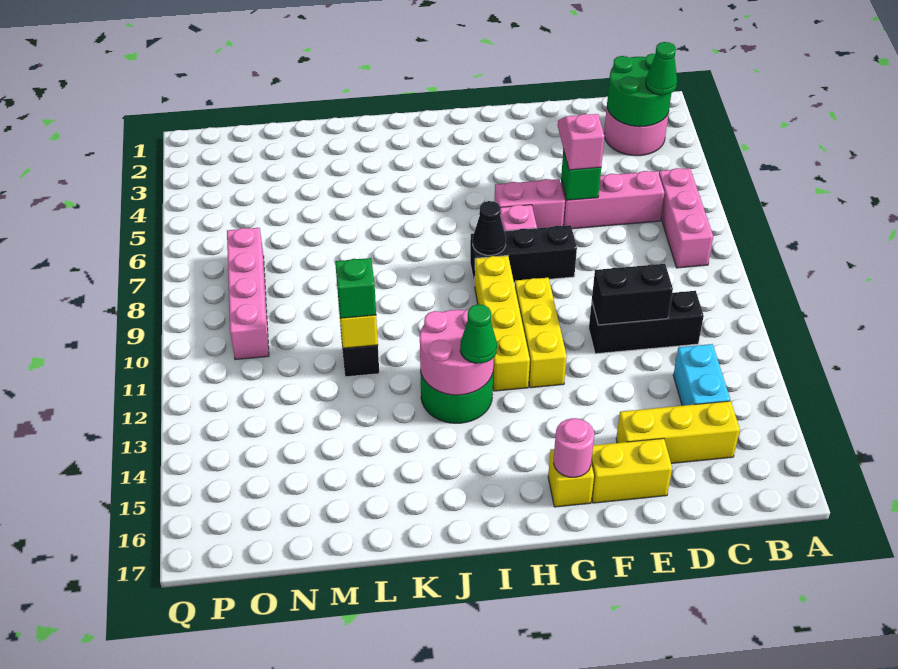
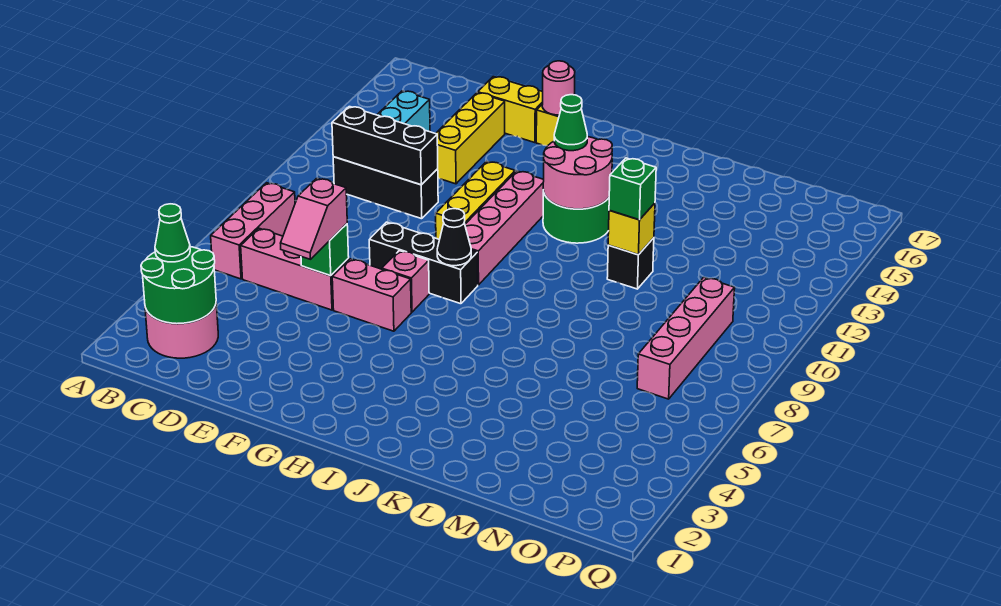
yellow brick C15:E15 level 1 -> yellow brick E13:E15 level 1
black brick D11:E11 level 2 -> black brick C11:E11 level 2
yellow brick H9:H12 level 1 -> pink brick H9:H12 level 1

